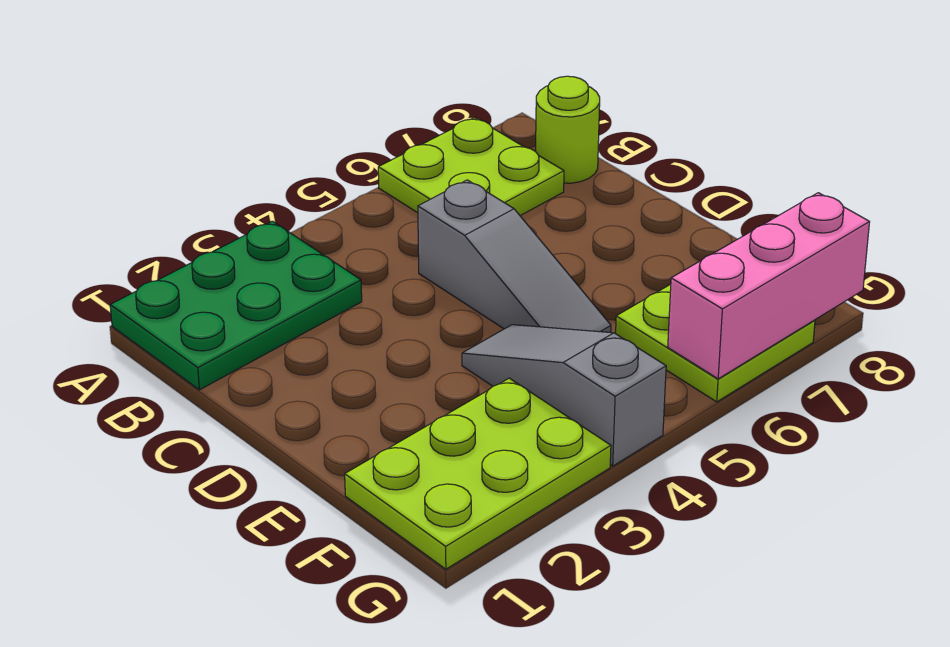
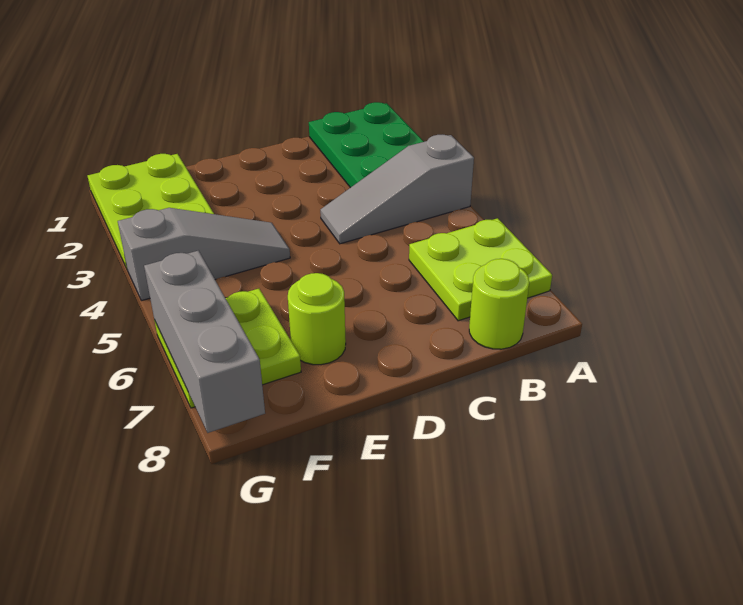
grey slope C5:E5 level 1 top C -> grey slope A4:C4 level 1 top A
none -> lime round brick E7 level 1
pink brick G6:G8 level 2 -> grey brick G6:G8 level 2

